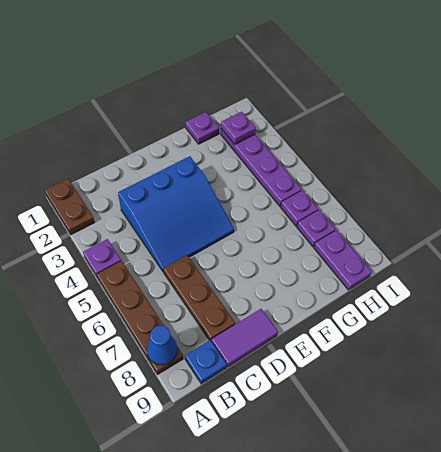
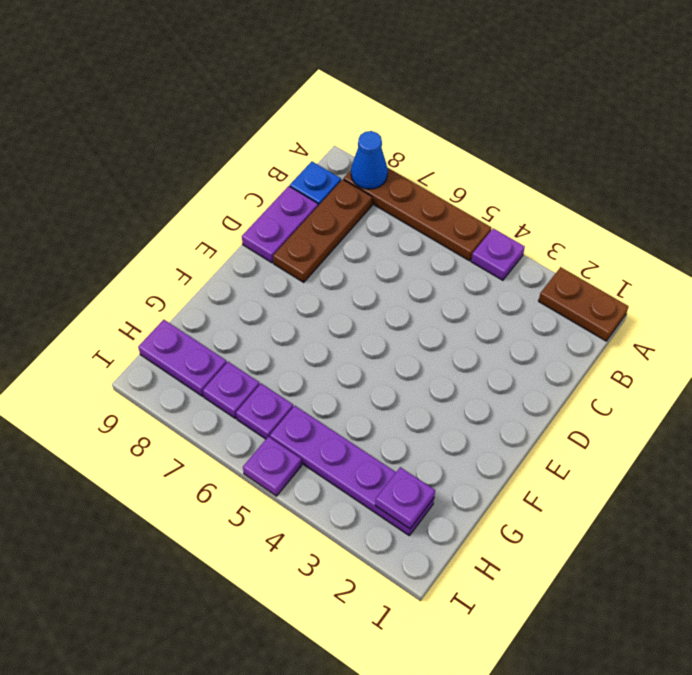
blue slope C3:E5 level 1 top 3 -> none
brown plate C6:C8 level 1 -> brown plate B8:D8 level 1
purple tile C9:D9 level 1 -> purple plate C9:D9 level 1
purple plate G1 level 1 -> purple plate I5 level 1

